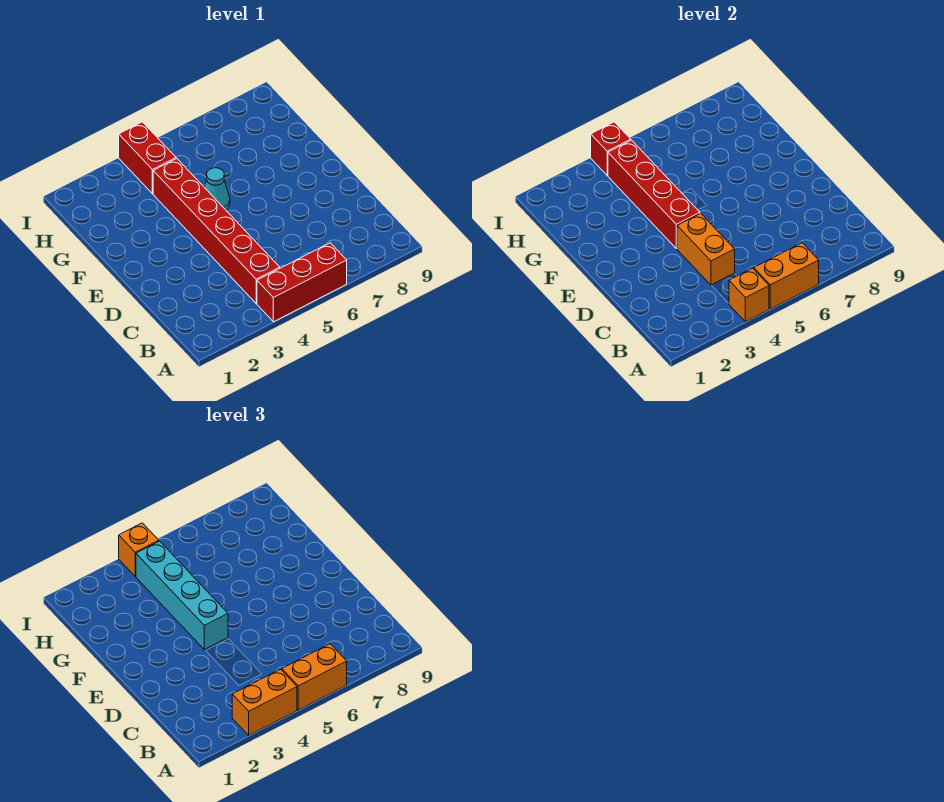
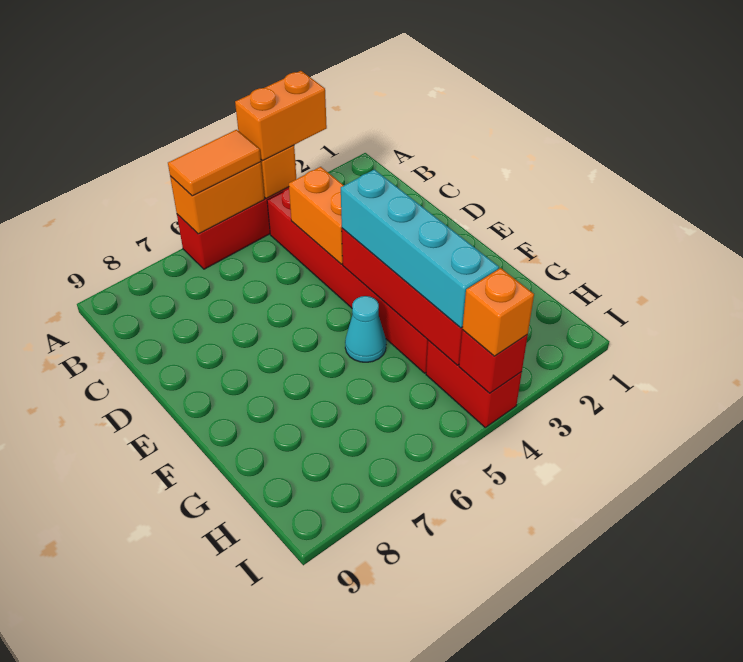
orange brick A5:A6 level 3 -> orange tile A5:A6 level 3

